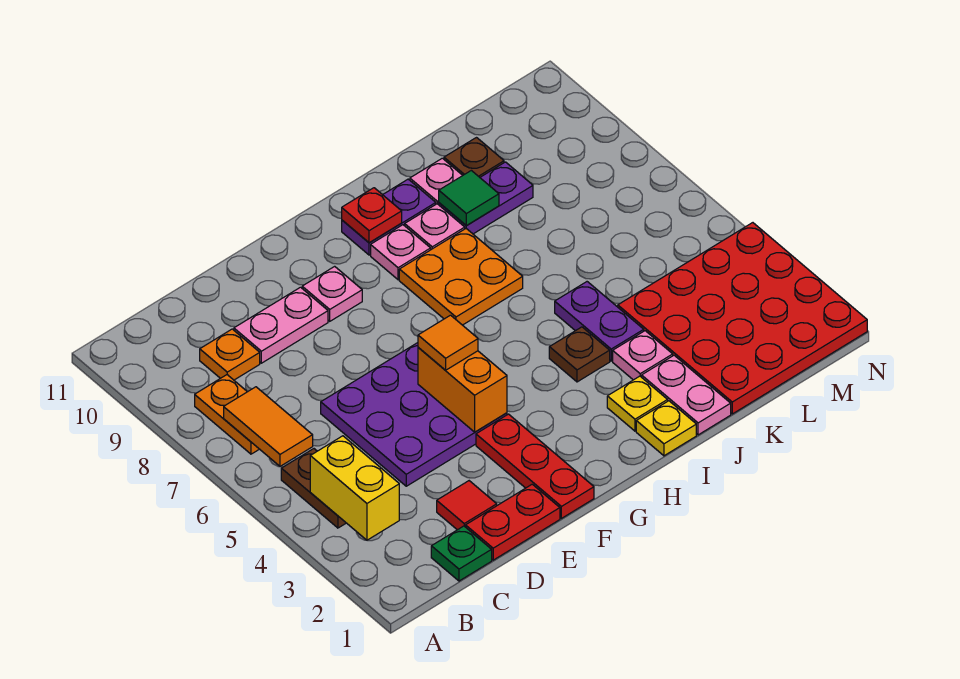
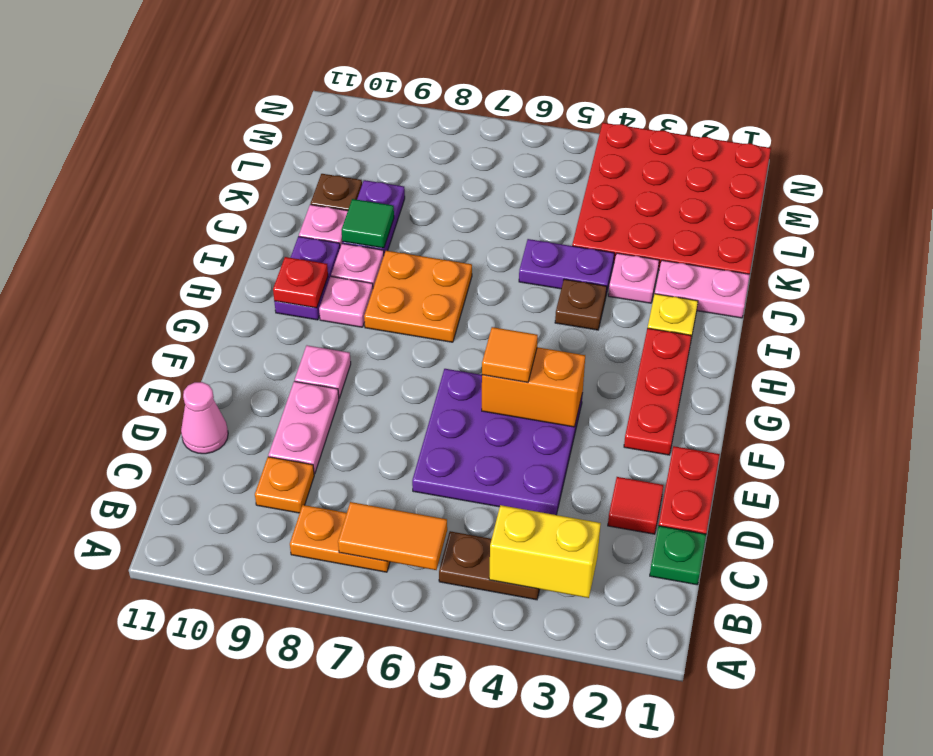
none -> pink cone D11 level 1
red plate F1:F3 level 1 -> red plate F2:H2 level 1
yellow plate I1 level 1 -> none

